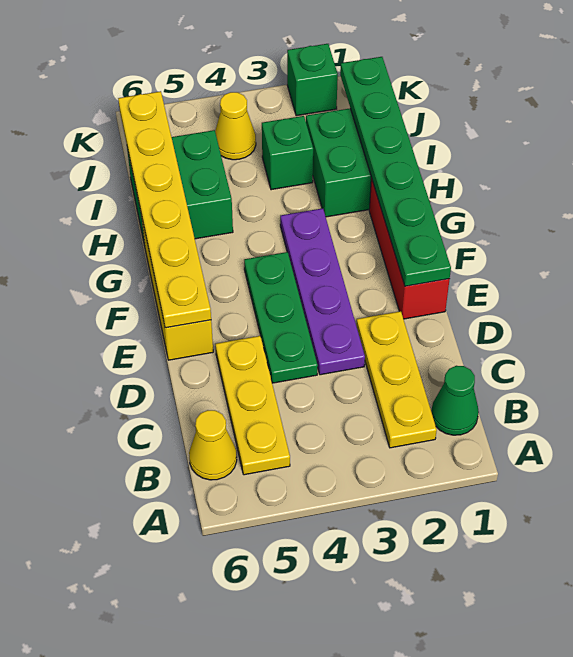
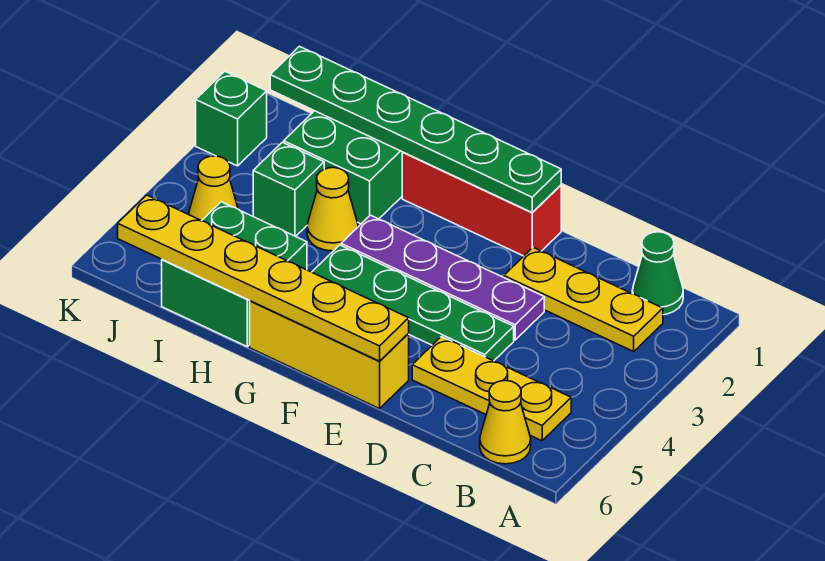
green plate D4:F4 level 1 -> green plate D4:G4 level 1
none -> yellow cone H3 level 1

